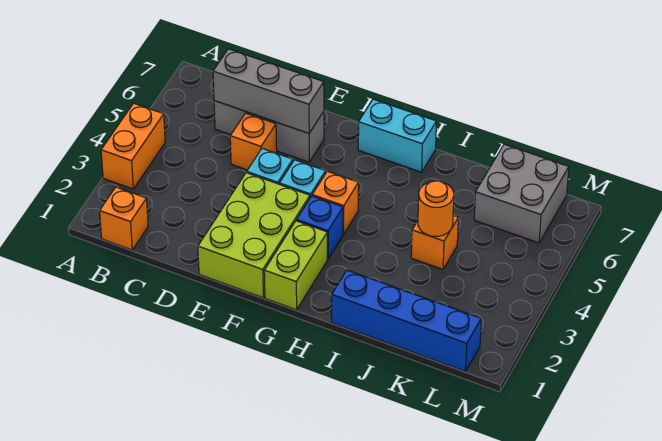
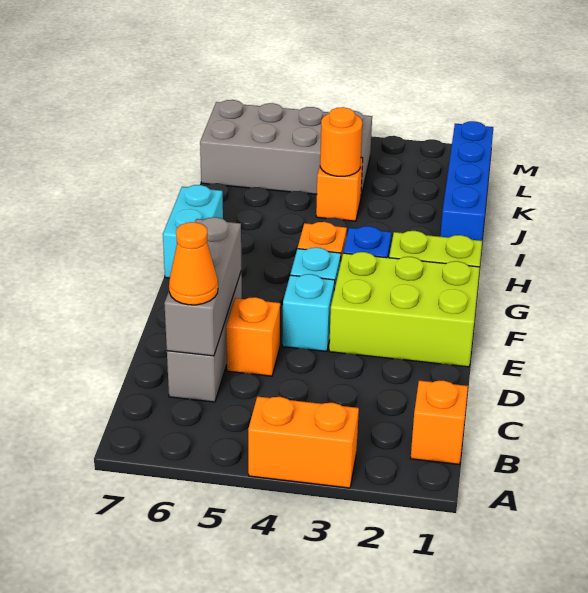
none -> orange cone C6 level 3
grey brick K6:L7 level 1 -> grey brick K4:L7 level 1

